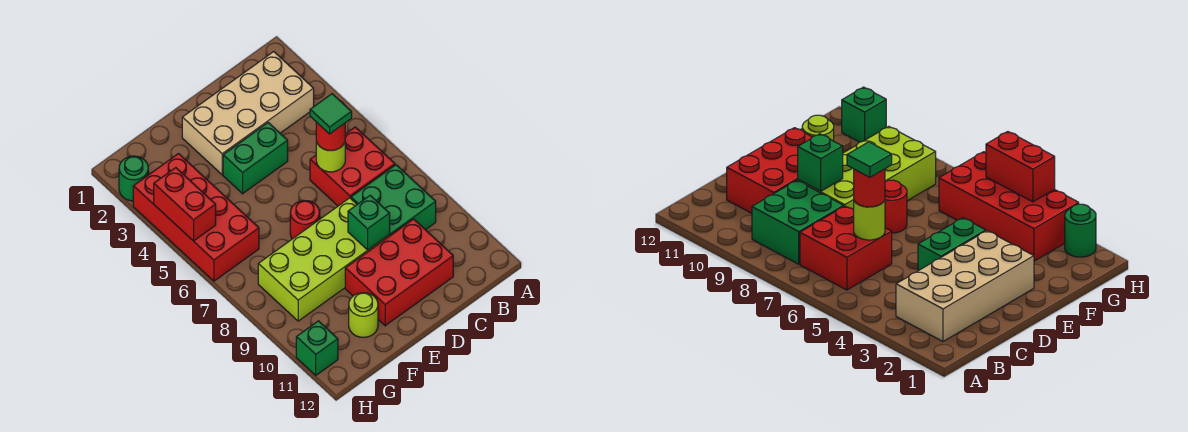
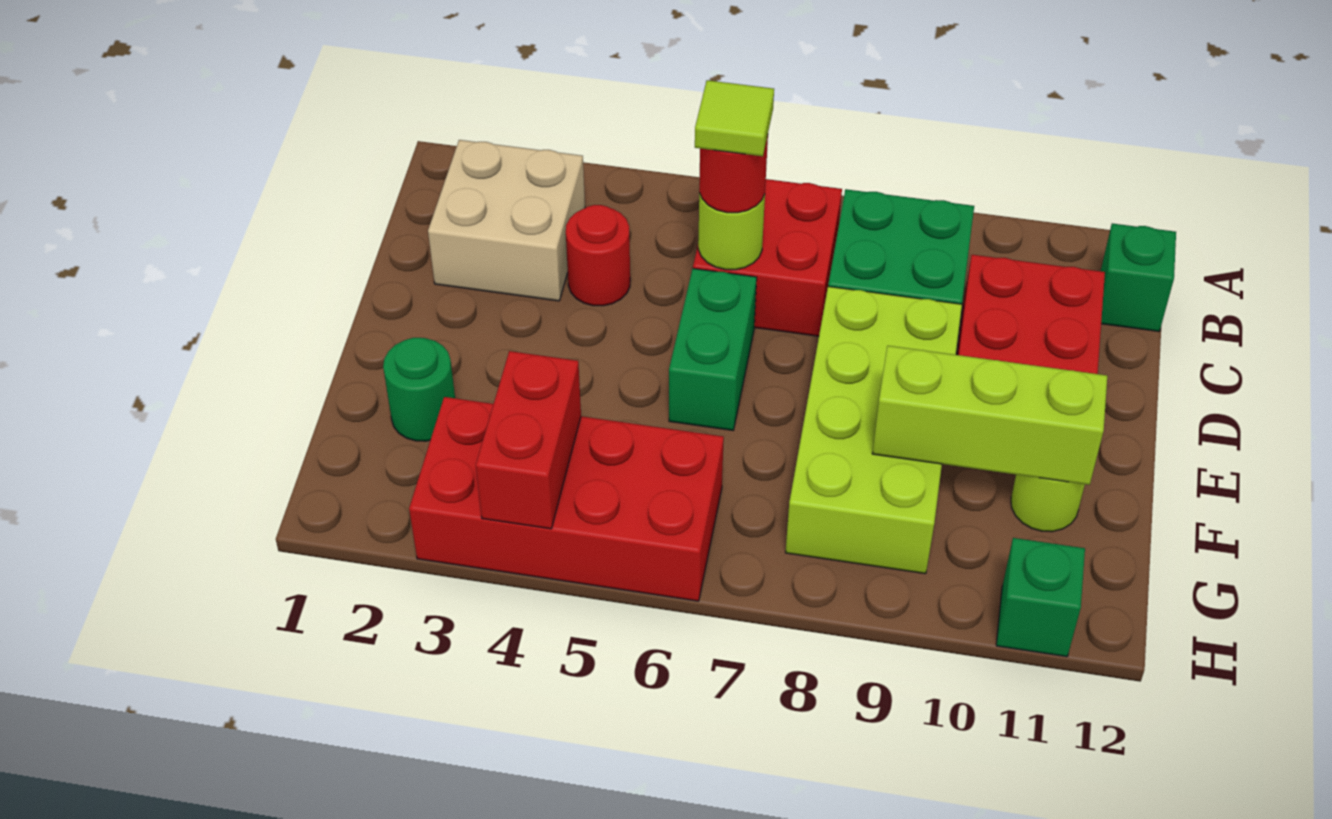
tan brick B2:E3 level 1 -> tan brick B2:C3 level 1
green tile C6 level 4 -> lime tile C6 level 4
green brick D4:E4 level 1 -> green brick D6:E6 level 1
green brick D9 level 2 -> green brick B12 level 1
red round brick E7 level 1 -> red round brick C4 level 1
none -> lime brick F9:F11 level 2
green round brick H2 level 1 -> green round brick F2 level 1
red brick H4:H5 level 2 -> red brick G4:H4 level 2

